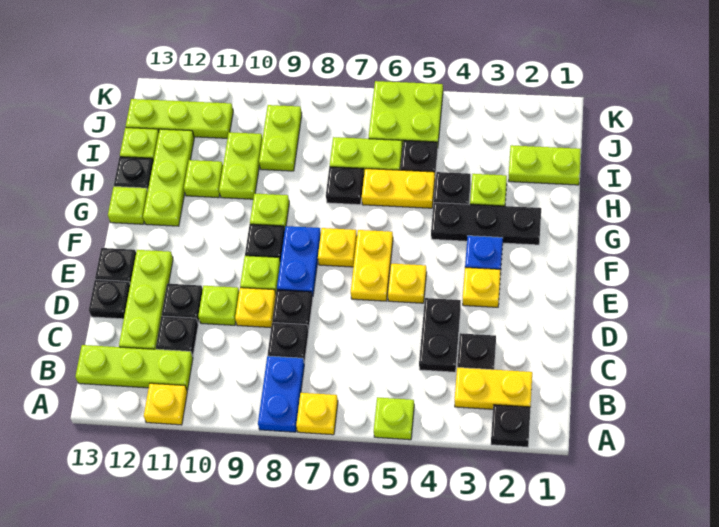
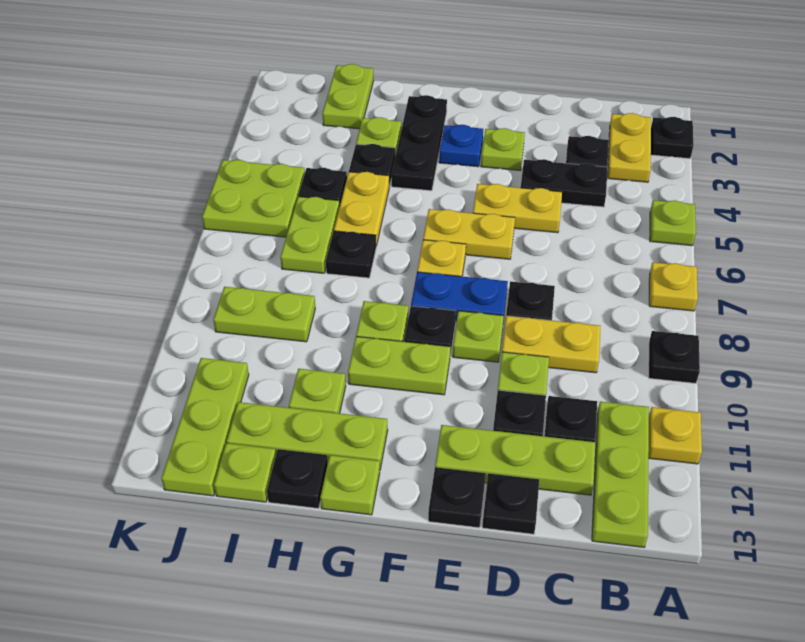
blue plate A8:B8 level 1 -> none
black plate C8 level 1 -> black plate A9 level 1
yellow plate D9 level 1 -> yellow plate C9:D9 level 1
yellow plate E3 level 1 -> lime plate E3 level 1
yellow plate E5 level 1 -> yellow plate D5:E5 level 1
lime plate H10:I10 level 1 -> lime plate F10:G10 level 1

